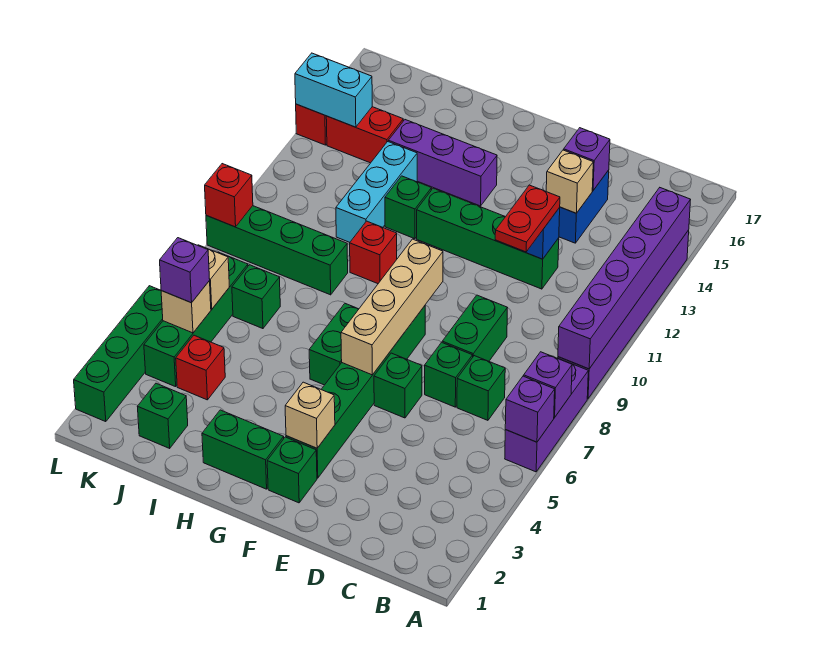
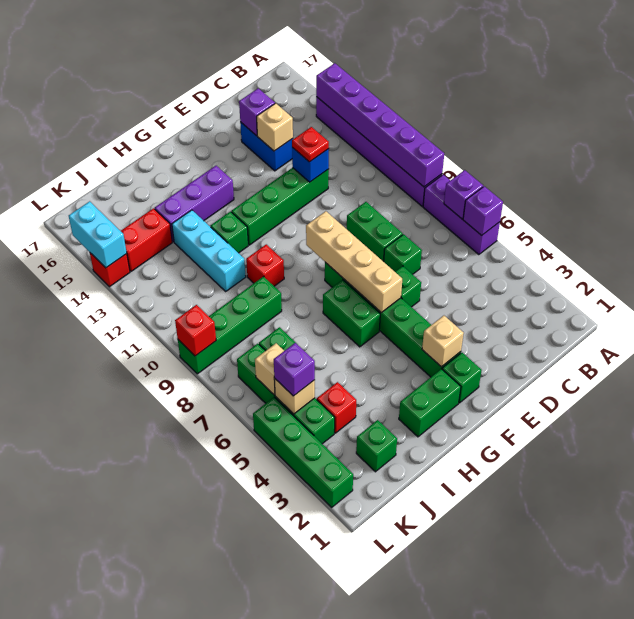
green brick C7 level 1 -> none
red plate D11:D12 level 3 -> red plate D12 level 3
cyan brick K14:L14 level 2 -> cyan brick L14:L15 level 2

